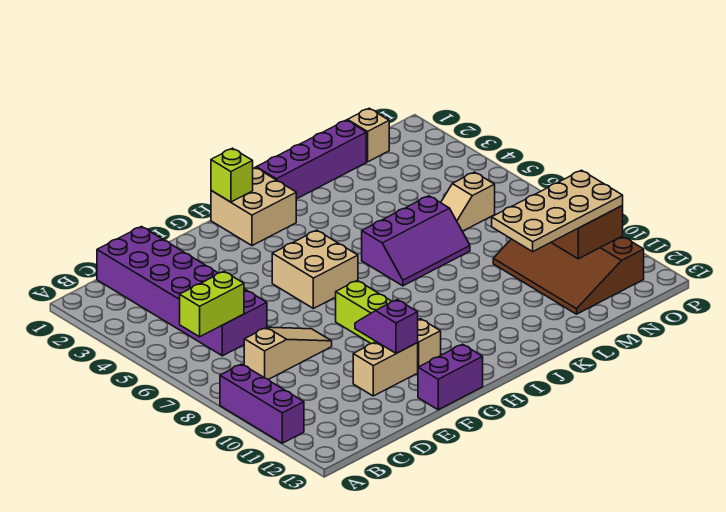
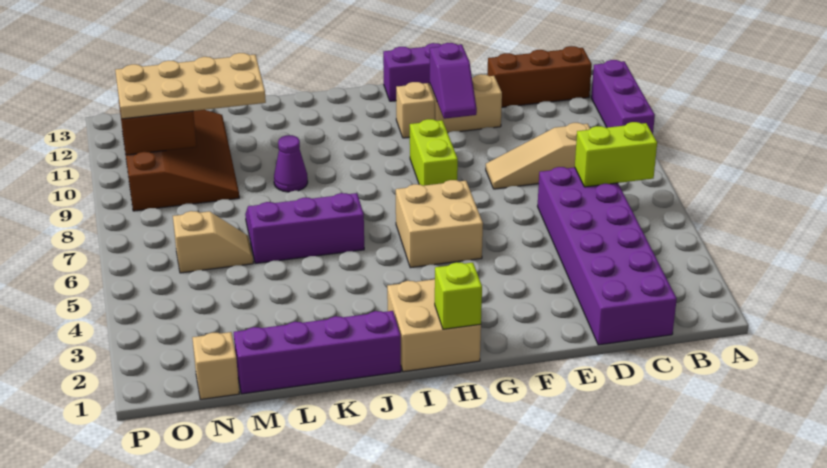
none -> brown brick B12:D12 level 1
none -> purple cone K9 level 1

